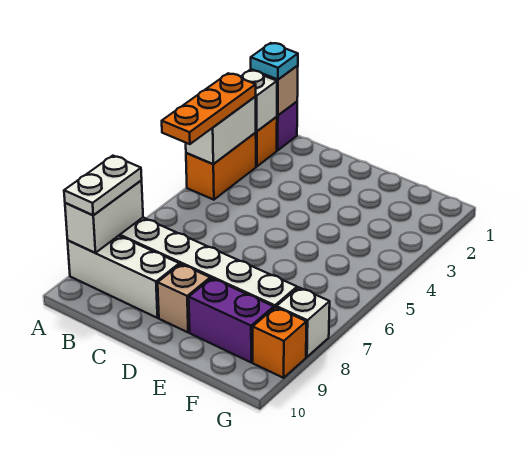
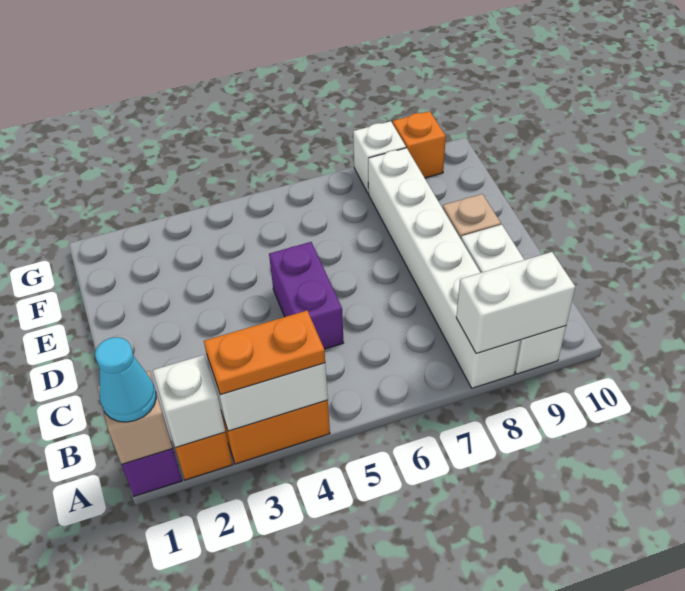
cyan plate A1 level 3 -> cyan cone A1 level 3
orange plate A3:A5 level 3 -> orange plate A3:A4 level 3
white plate A8:A9 level 3 -> none
purple brick E9:F9 level 1 -> purple brick C5:D5 level 1

